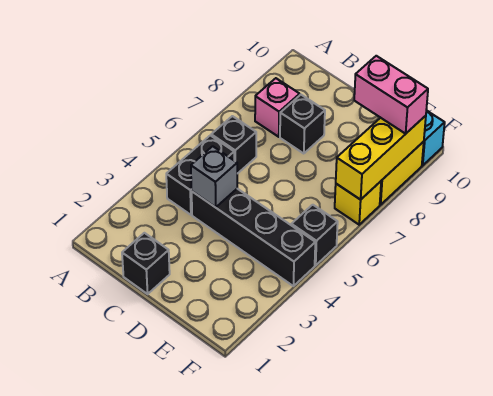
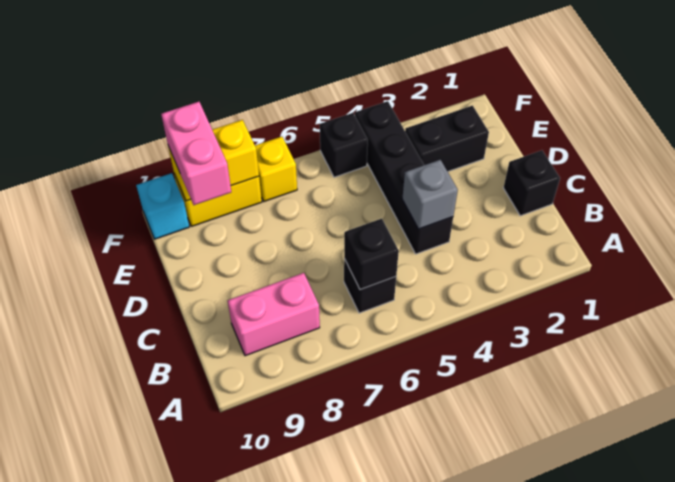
black brick B4:B5 level 1 -> black brick E2:E3 level 1
pink brick B8 level 1 -> pink brick B8:B9 level 1
black brick C8 level 1 -> black brick B6 level 2
yellow brick F7:F9 level 2 -> yellow brick F8:F9 level 2

